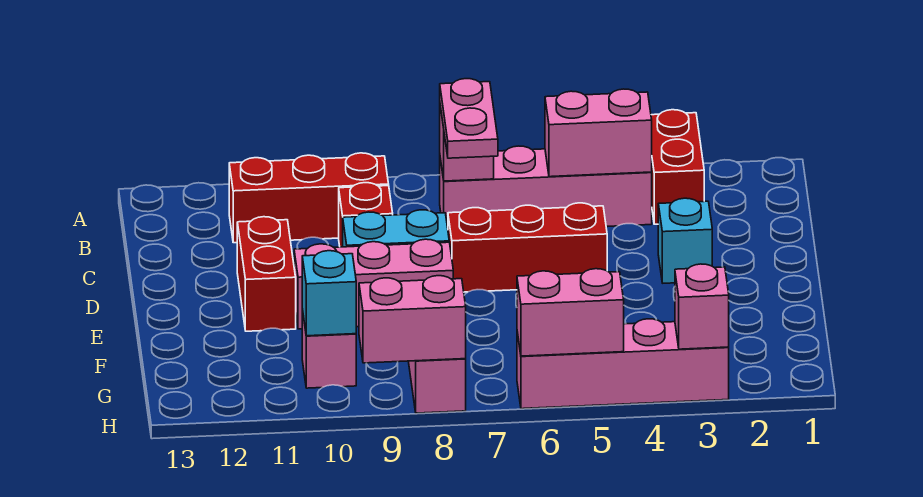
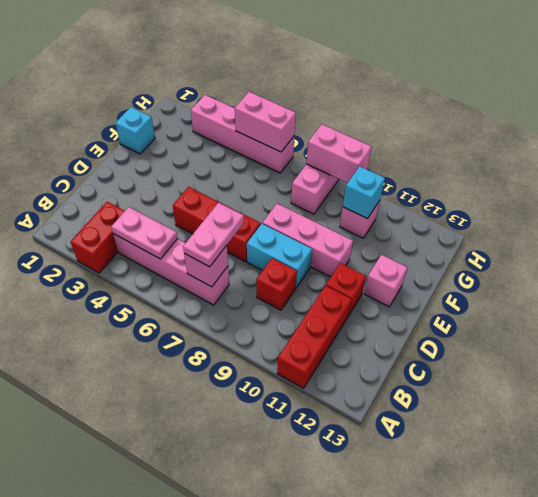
pink brick B4:B5 level 2 -> pink plate B4:B5 level 2
red brick B9:B11 level 1 -> red brick A11:C11 level 1
cyan brick D3 level 1 -> cyan brick F1 level 1
red brick D11:E11 level 1 -> red brick D11 level 1
pink brick H3 level 2 -> pink brick E12 level 1

